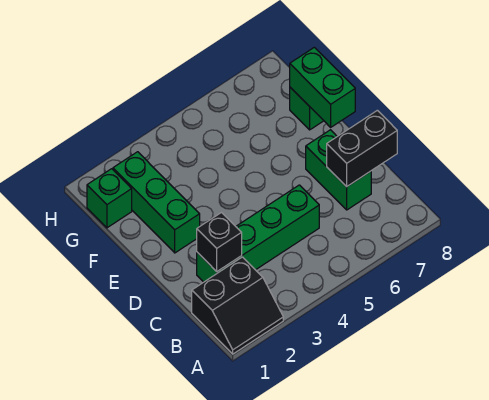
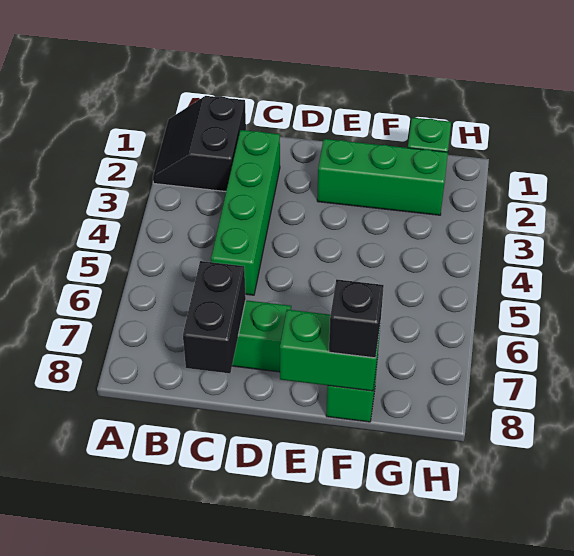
black brick C2 level 2 -> black brick F8 level 3

